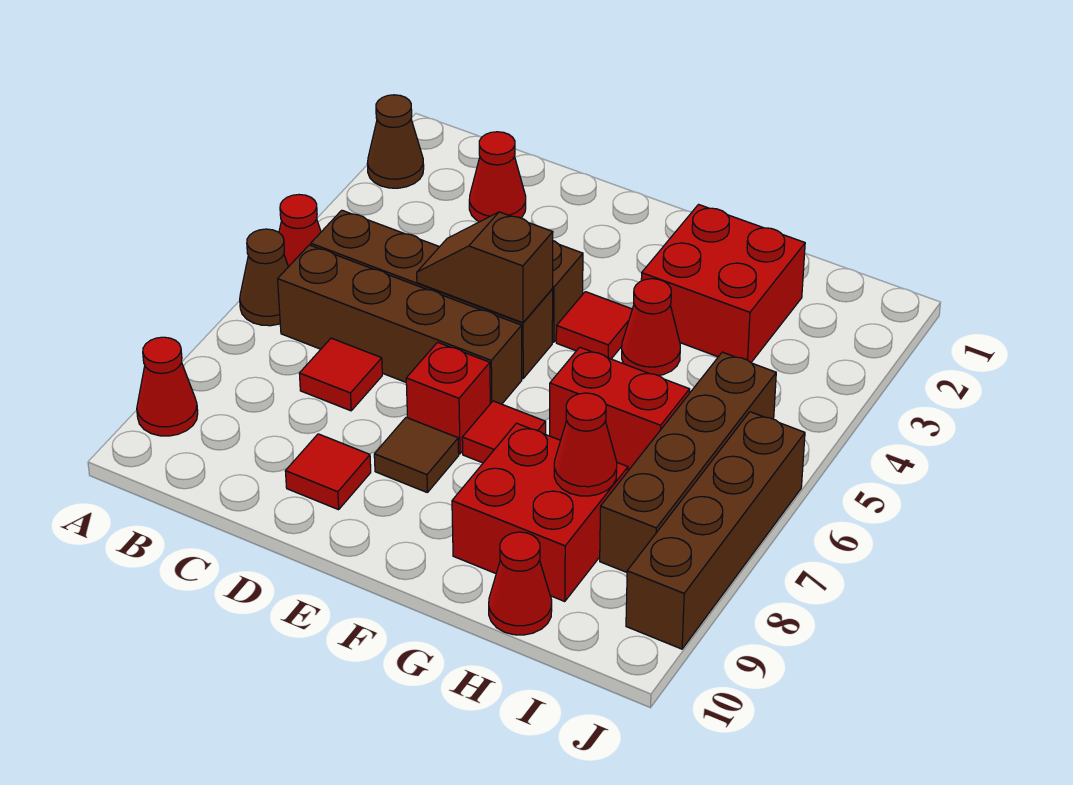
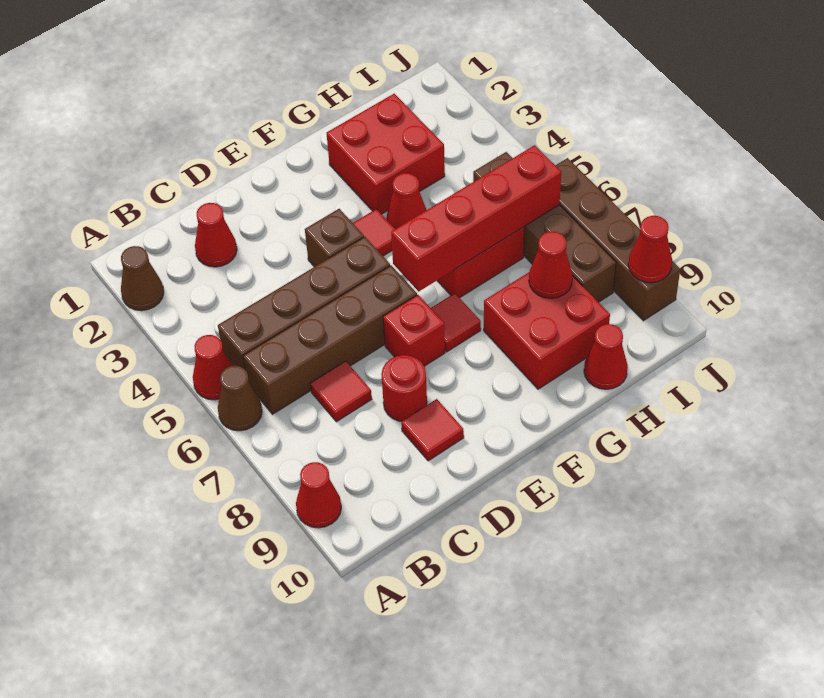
brown slope D5:E5 level 2 top E -> none
none -> red round brick D8 level 1
brown tile E8 level 1 -> none
none -> red brick F6:I6 level 2
none -> red cone J9 level 2

